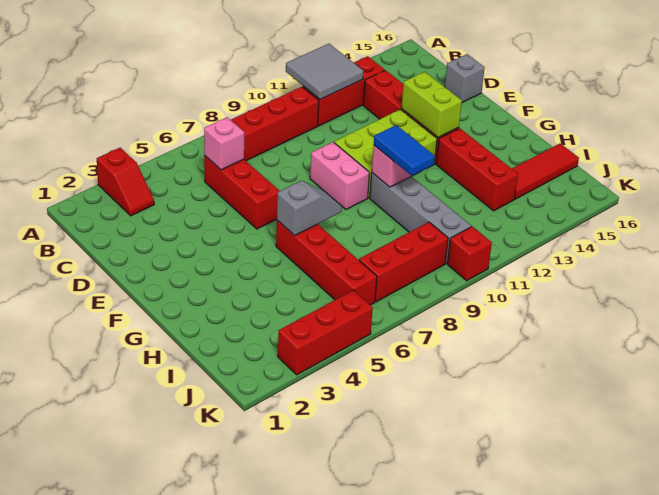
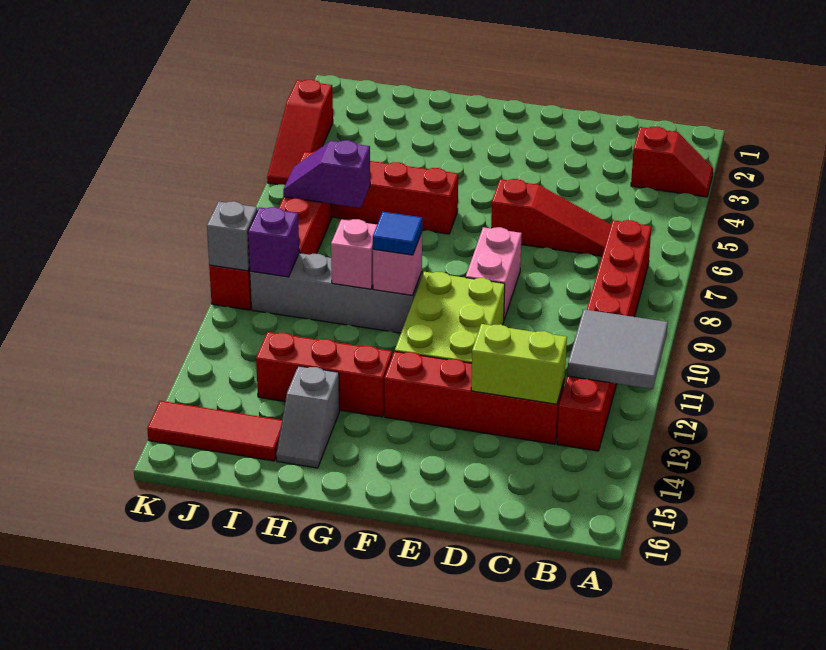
red slope A3:B3 level 1 top A -> red slope A3:B3 level 1 top B
red brick C6:E6 level 1 -> red slope C6:E6 level 1 top E
pink brick C6 level 2 -> pink brick H10 level 2
grey brick D16 level 1 -> grey brick K10 level 2
pink brick E9:F9 level 1 -> pink brick E8:E9 level 1
lime brick E13:F13 level 2 -> lime brick C13:D13 level 2
grey slope G6:G7 level 2 top 6 -> grey slope H14:H15 level 1 top 14
blue tile G10:H10 level 3 -> blue tile G10 level 3
none -> purple slope I7:J7 level 2 top I
red tile I14:I16 level 1 -> red tile I15:K15 level 1
none -> purple brick J10 level 2
red brick K3:K5 level 1 -> red slope K3:K5 level 1 top 3

